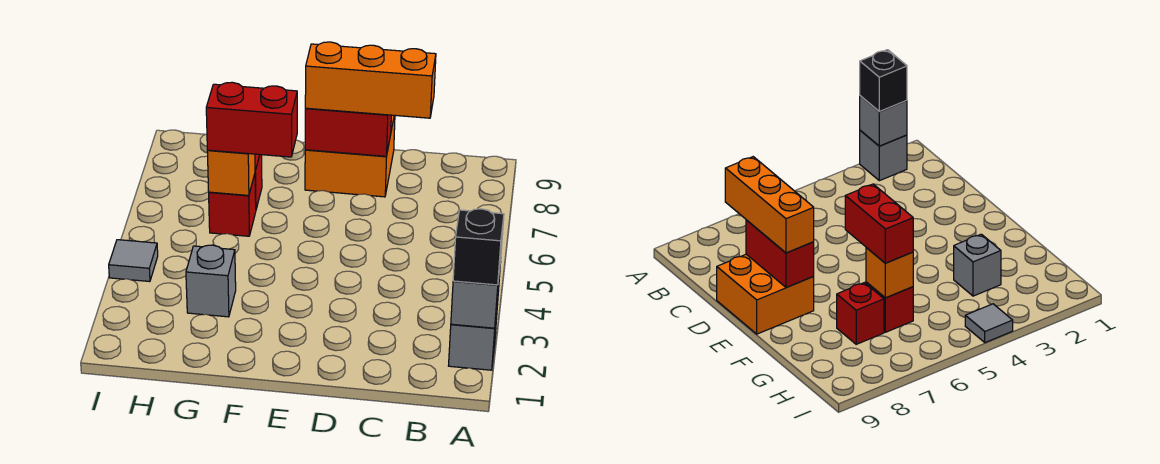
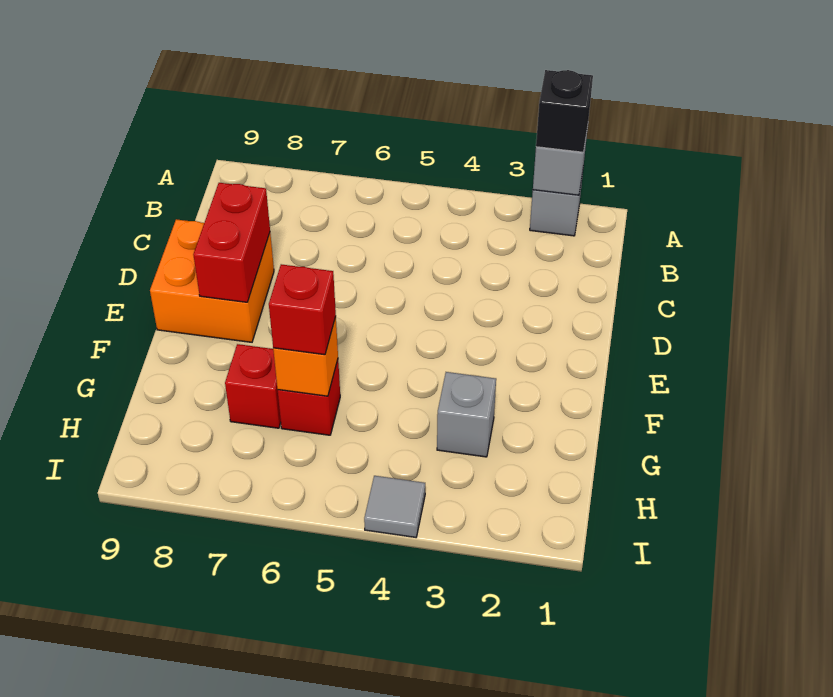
orange brick C8:E8 level 3 -> none
red brick F6:G6 level 3 -> red brick G6 level 3

